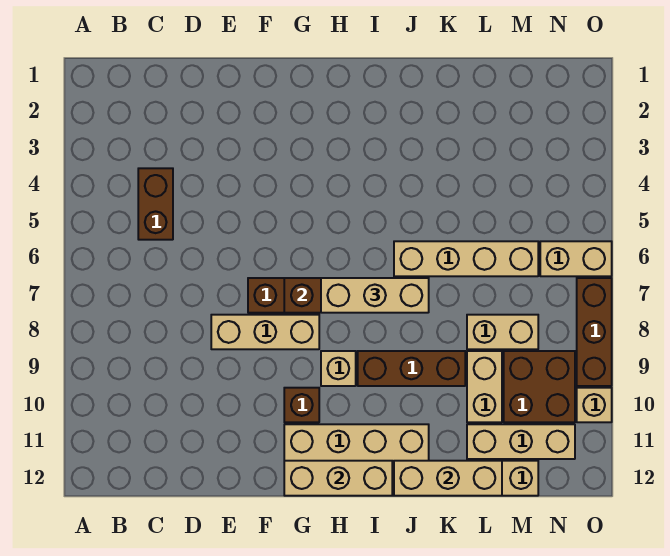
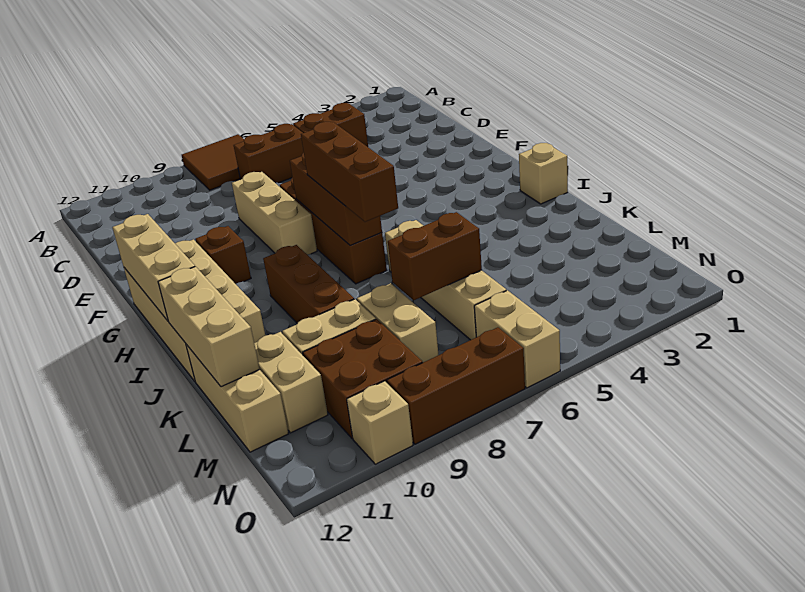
none -> brown tile A7:B8 level 1
none -> brown brick C6:C7 level 1
tan brick H7:J7 level 3 -> brown brick H7:J7 level 3
tan brick H9 level 1 -> tan brick I1 level 1
none -> brown brick L6:L7 level 2
tan brick L11:N11 level 1 -> tan brick L11:M11 level 1

